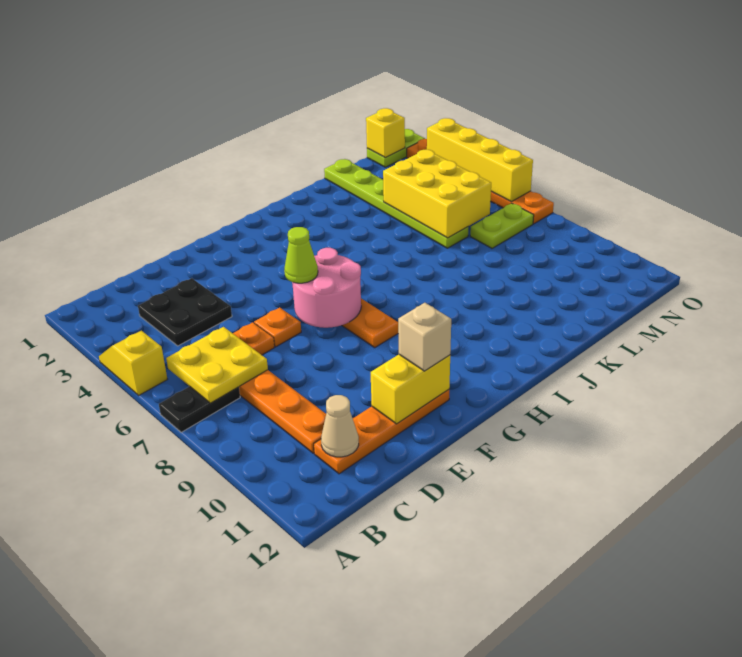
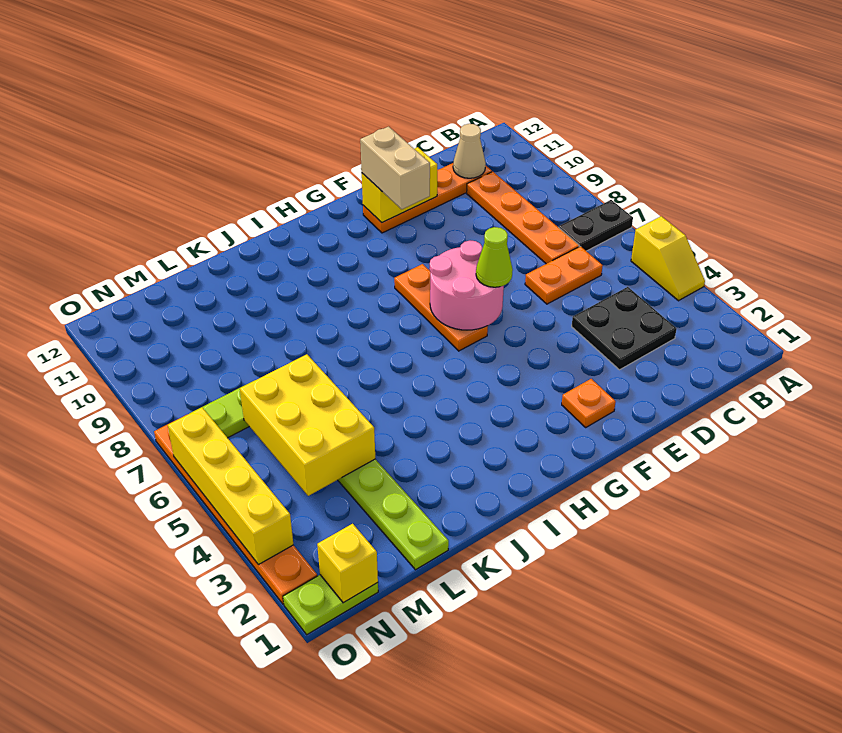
yellow plate B6:C7 level 2 -> none
orange plate E6 level 1 -> orange plate F2 level 1
tan brick F11 level 3 -> tan brick F10:F11 level 3

